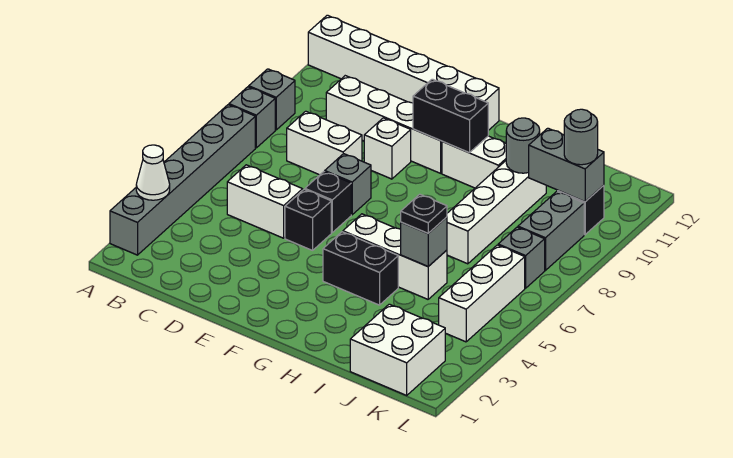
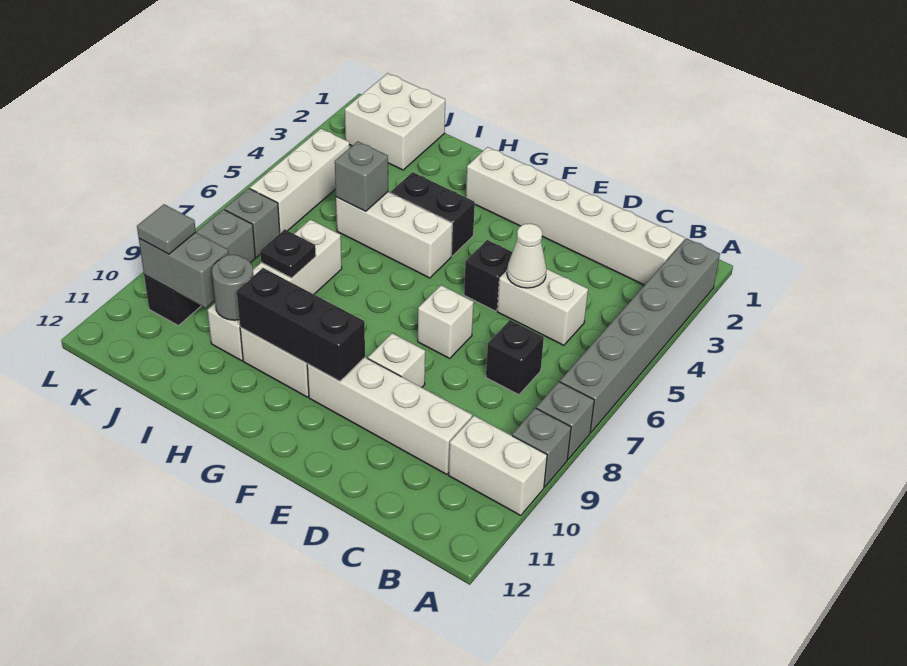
white cone A3 level 2 -> white cone D5 level 2
white brick A12:F12 level 1 -> white brick B2:G2 level 1
white brick C8:D8 level 1 -> white brick A10:B10 level 1
black brick E6 level 1 -> black brick C7 level 1
grey brick E7 level 1 -> white brick E7 level 1
black brick F10:G10 level 2 -> black brick F10:H10 level 2
black plate I5 level 3 -> black plate I8 level 2
grey round brick K10 level 3 -> grey tile K10 level 3

